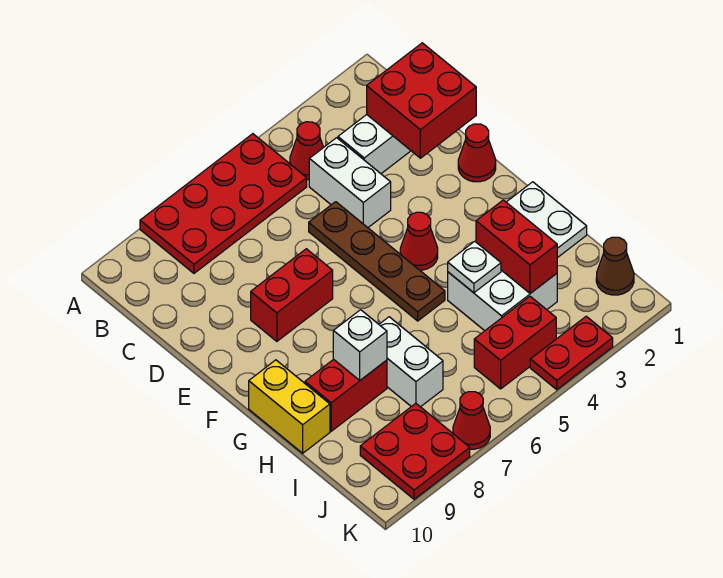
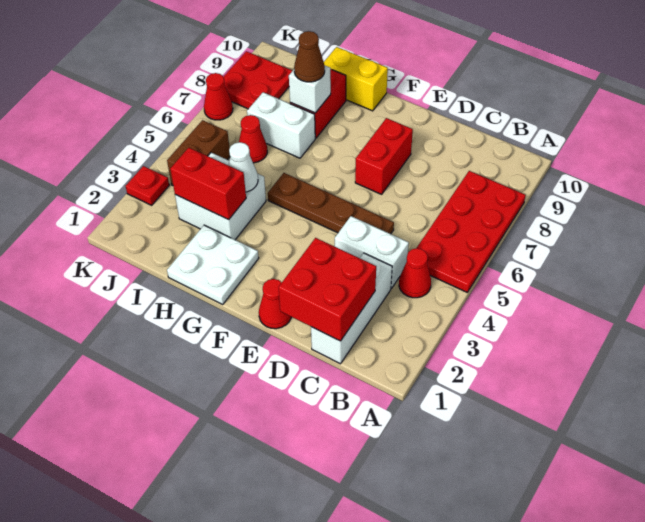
red cone F4 level 1 -> red cone I6 level 1
white plate H4 level 2 -> white cone H4 level 2
brown cone J1 level 1 -> brown cone H8 level 3
red brick J4:J5 level 1 -> brown brick J4:J5 level 1
red plate K3:K4 level 1 -> red plate K3 level 1

